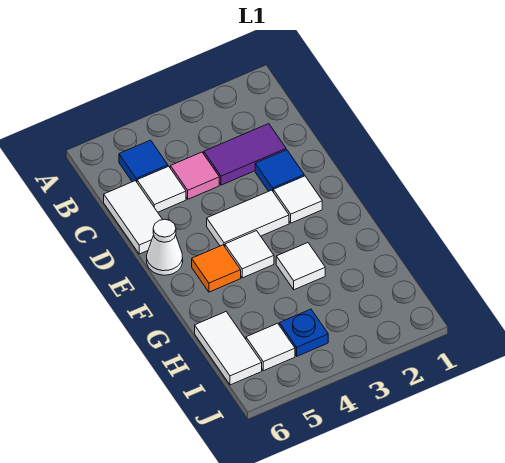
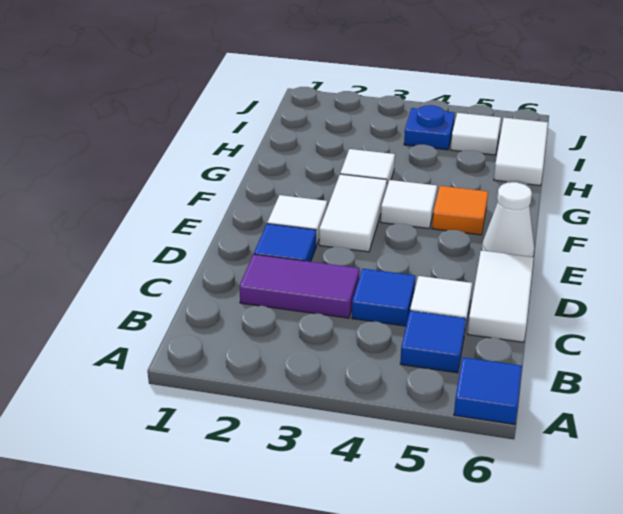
none -> blue tile A6 level 1
pink tile C4 level 1 -> blue tile C4 level 1
white tile E3:E4 level 1 -> white tile E3:F3 level 1

